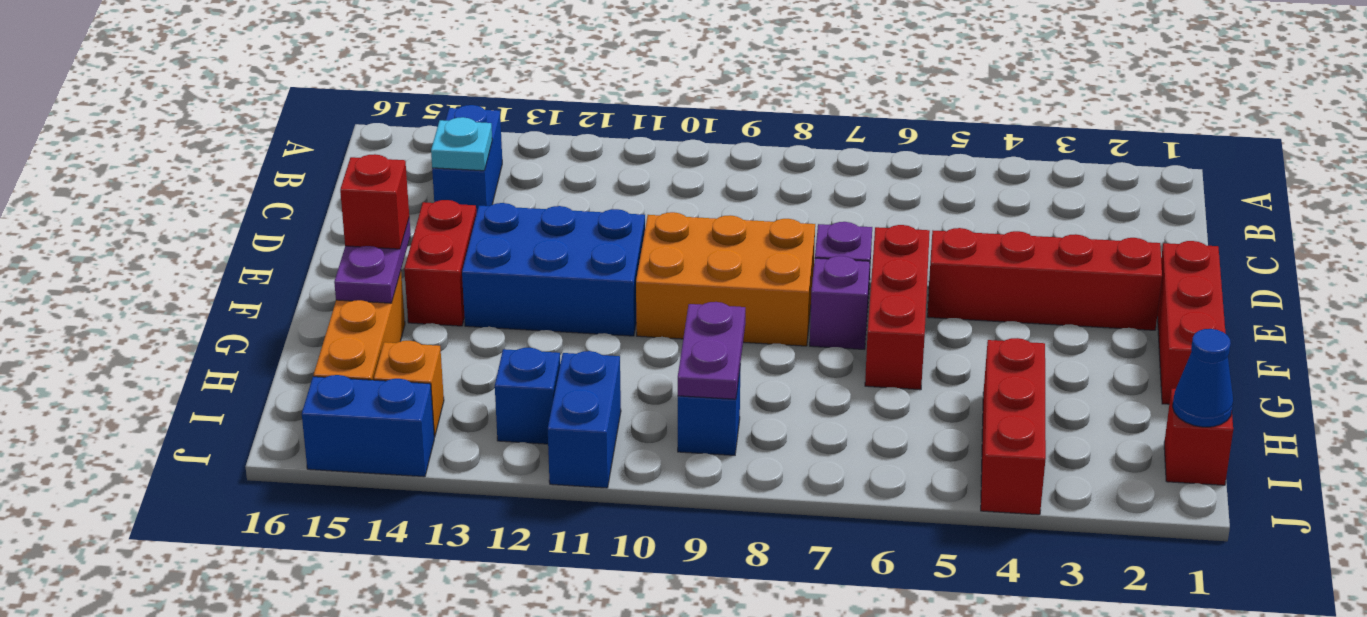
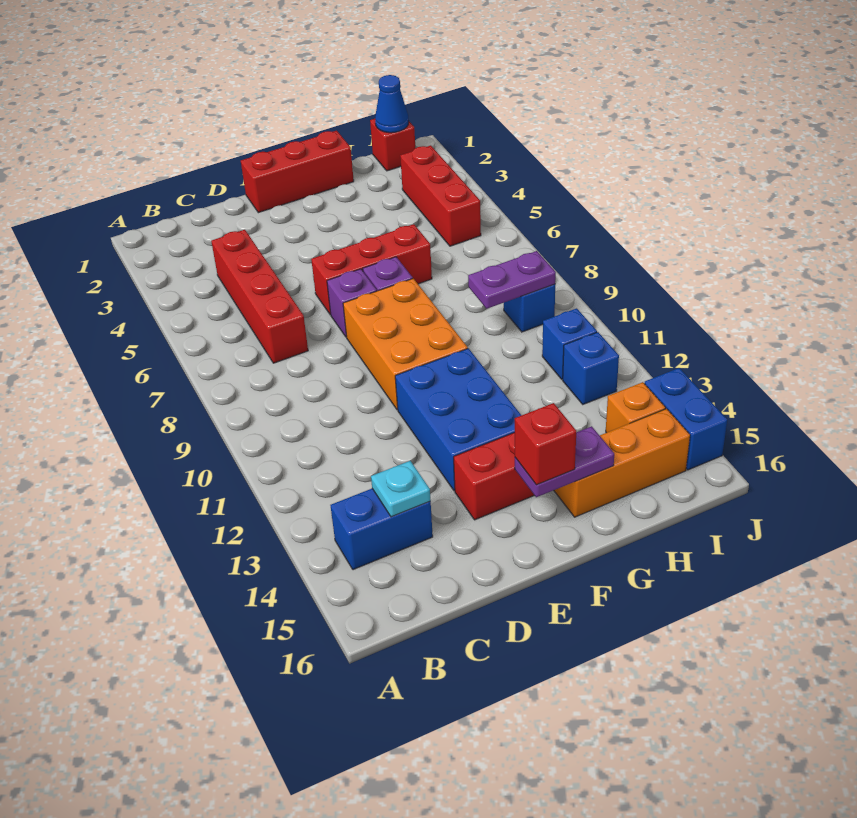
red brick E2:E5 level 1 -> red brick C4:C7 level 1
red brick H4:J4 level 1 -> red brick I3:I5 level 1
blue brick I11:J11 level 1 -> blue brick I11 level 1

